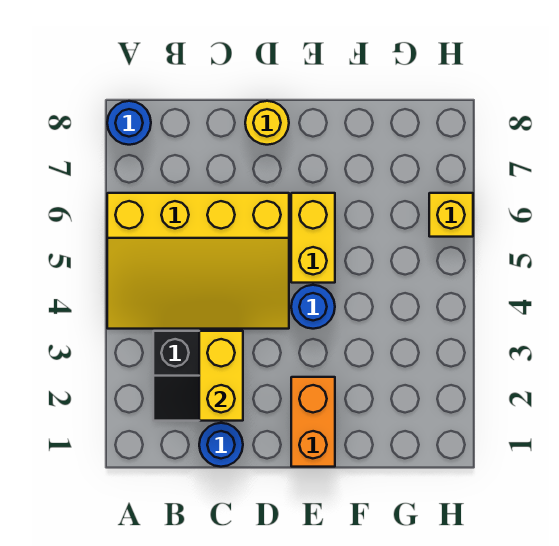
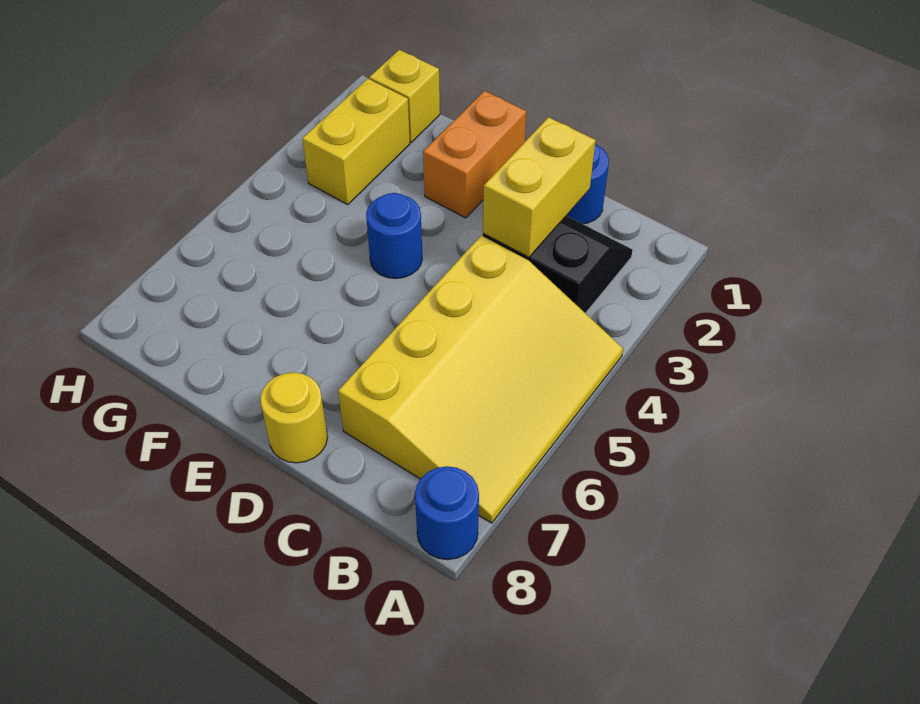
yellow slope A4:D6 level 1 top 6 -> yellow slope A4:C7 level 1 top C
yellow brick E5:E6 level 1 -> yellow brick G2:G3 level 1
yellow brick H6 level 1 -> yellow brick G1 level 1

